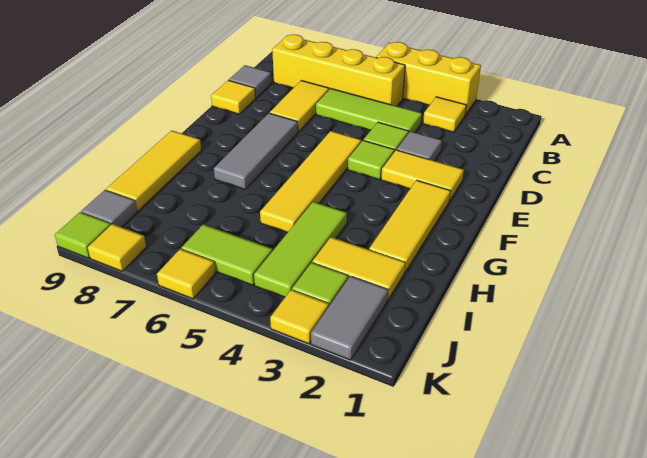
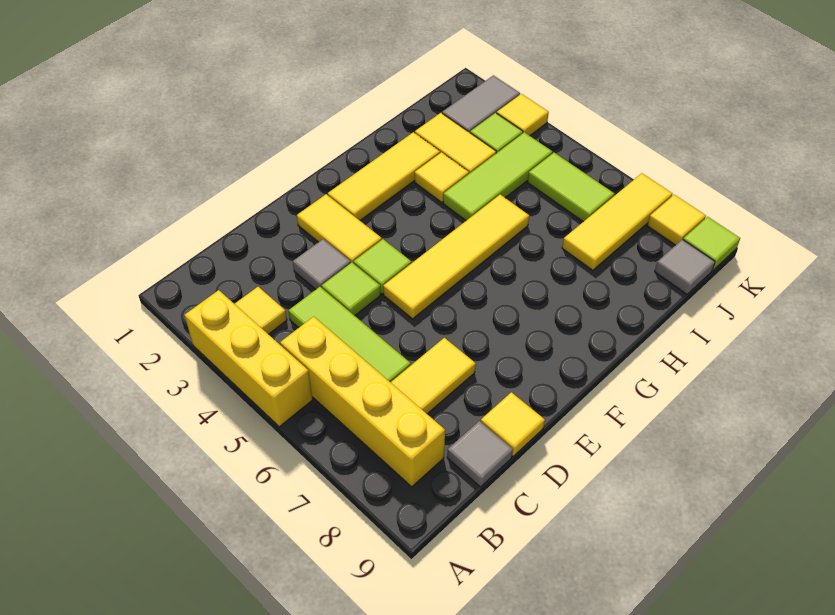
grey tile E7:G7 level 1 -> none
yellow tile G9:I9 level 1 -> yellow tile I7:K7 level 1
yellow tile K6 level 1 -> yellow tile H3 level 1

